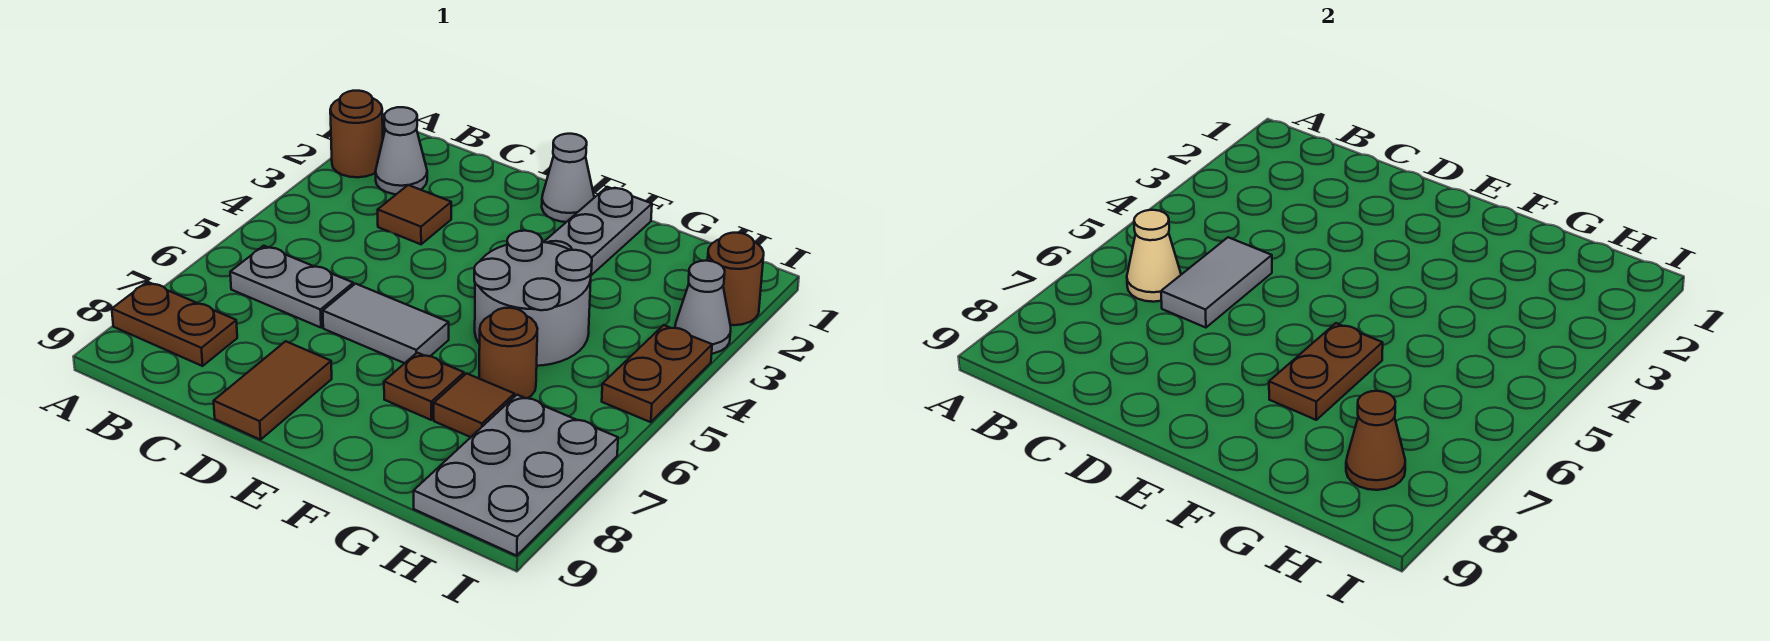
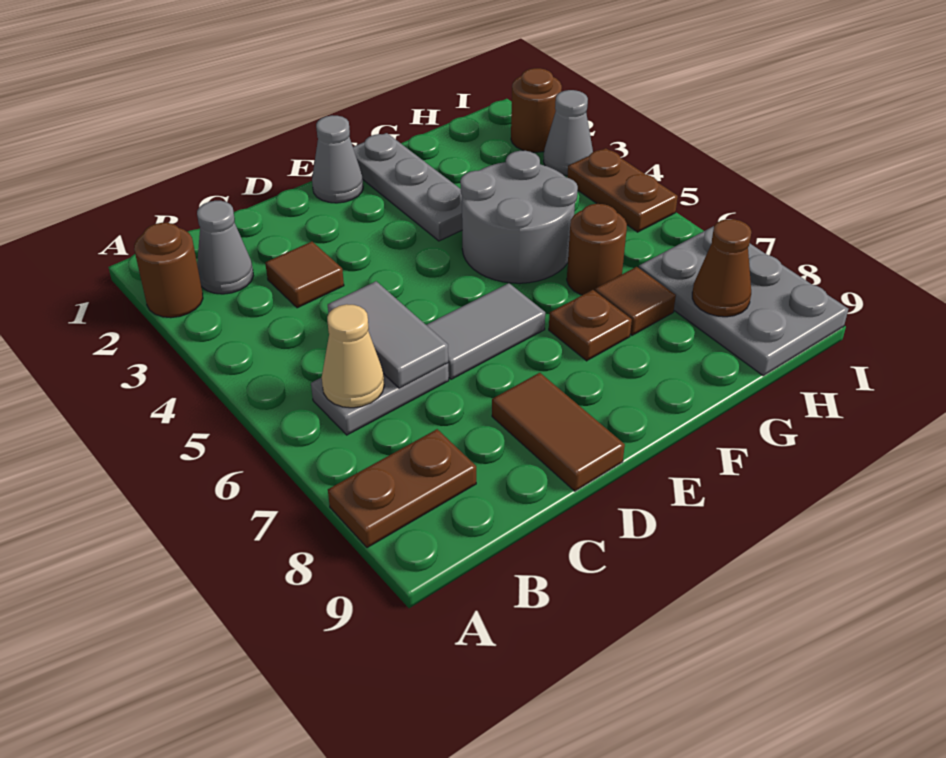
brown plate F6:F7 level 2 -> none

